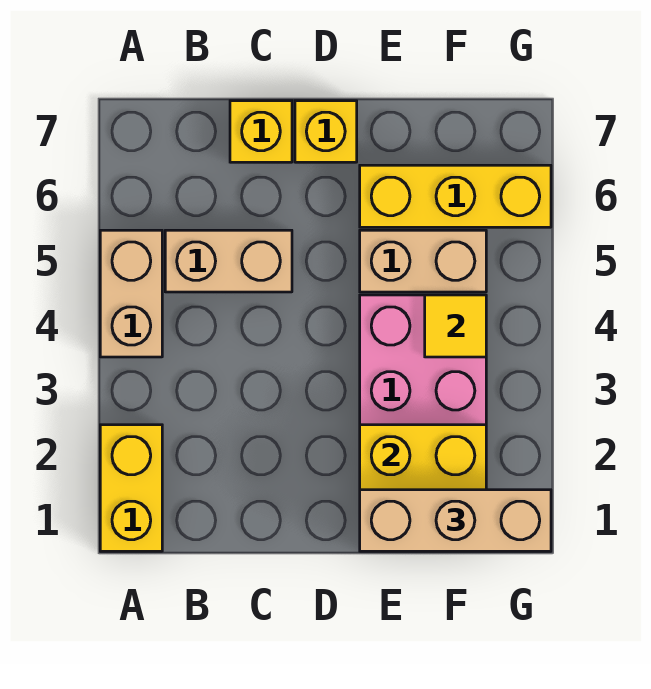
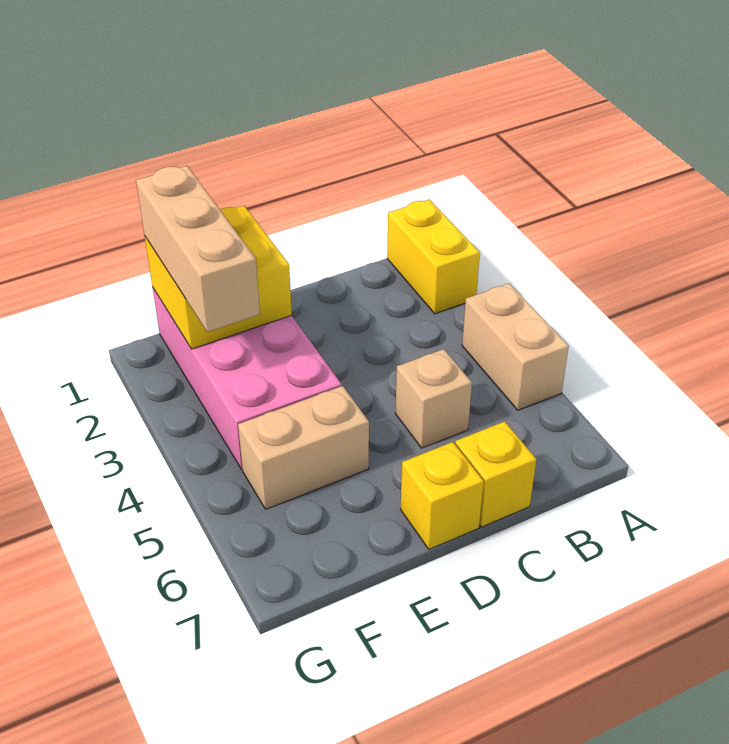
tan brick B5:C5 level 1 -> tan brick C5 level 1
tan brick E1:G1 level 3 -> tan brick F1:F3 level 3
yellow brick E6:G6 level 1 -> none
yellow tile F4 level 2 -> none

